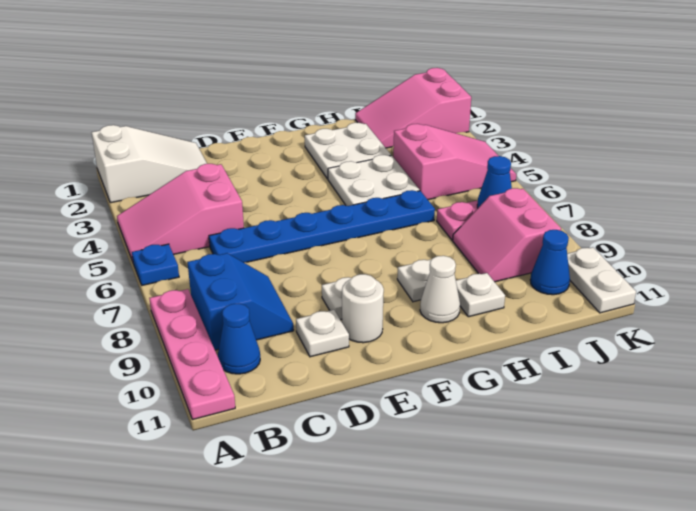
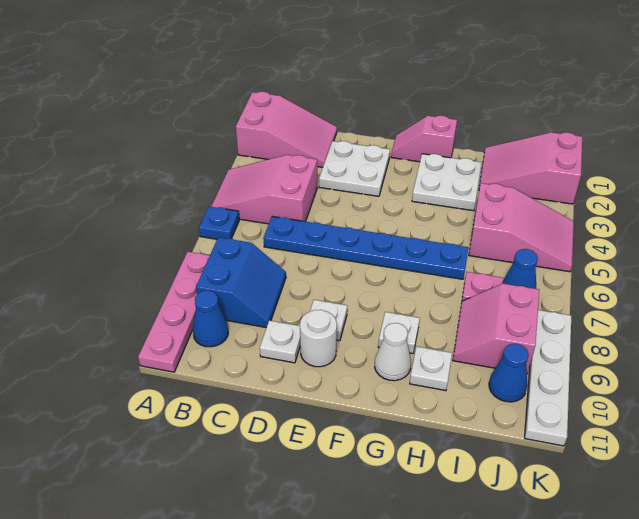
white slope A1:C2 level 1 top A -> pink slope A1:C2 level 1 top A
none -> pink slope F1:G1 level 1 top G
white plate G4:H5 level 1 -> white plate D2:E3 level 1
white plate K10:K11 level 1 -> white plate K8:K11 level 1

